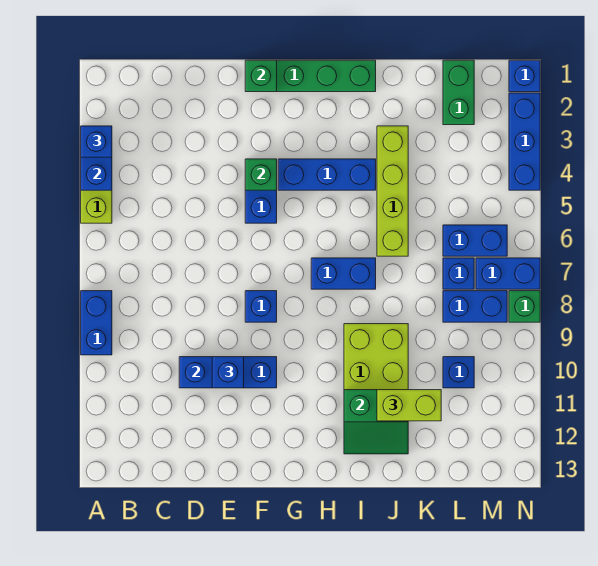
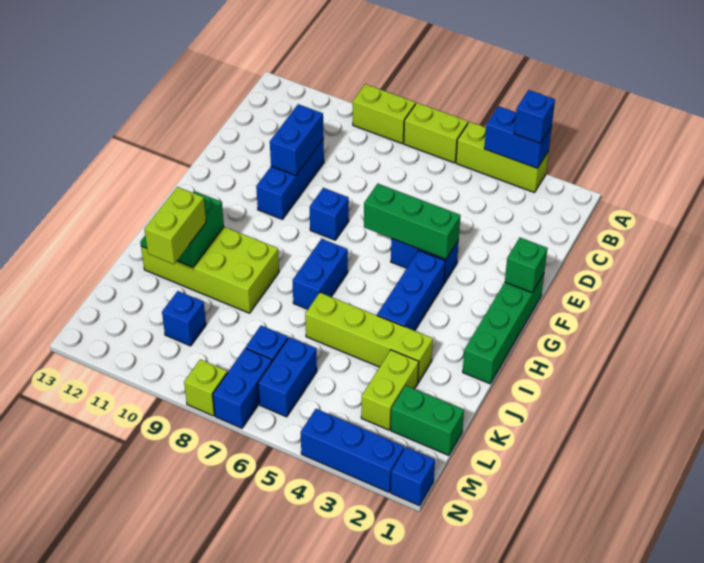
none -> lime brick A6:A7 level 1
blue brick A8:A9 level 1 -> lime brick A8:A9 level 1
blue brick E10 level 3 -> none
green brick F4 level 2 -> green brick F4:F6 level 2
none -> lime brick K3:L3 level 1
blue brick L8:M8 level 1 -> none
green brick N8 level 1 -> lime brick N8 level 1

